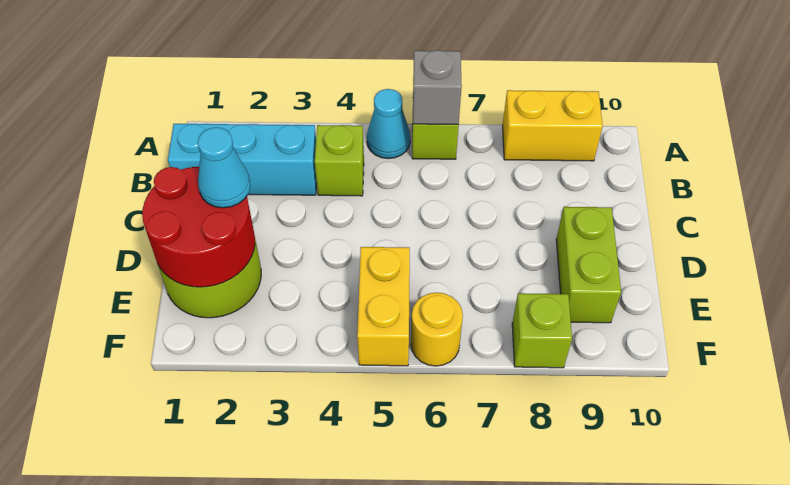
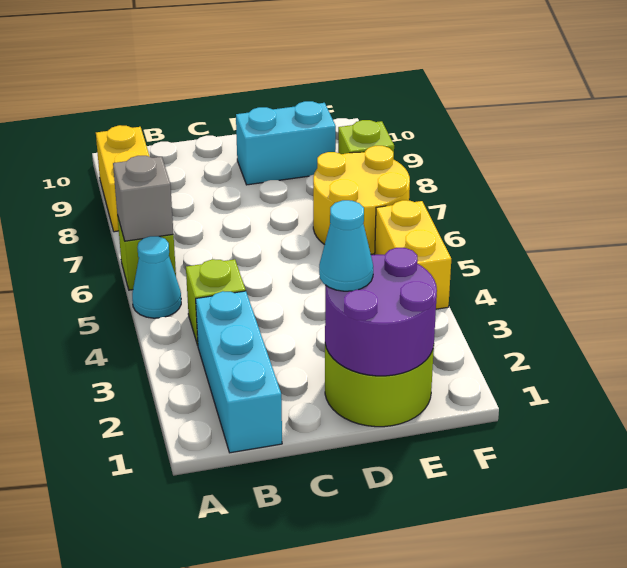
red round brick D1:E2 level 2 -> purple round brick D1:E2 level 2
lime brick D9:E9 level 1 -> cyan brick D9:E9 level 1
yellow brick E5:F5 level 1 -> yellow brick F4:F5 level 1
yellow round brick F6 level 1 -> yellow round brick E6:F7 level 1

